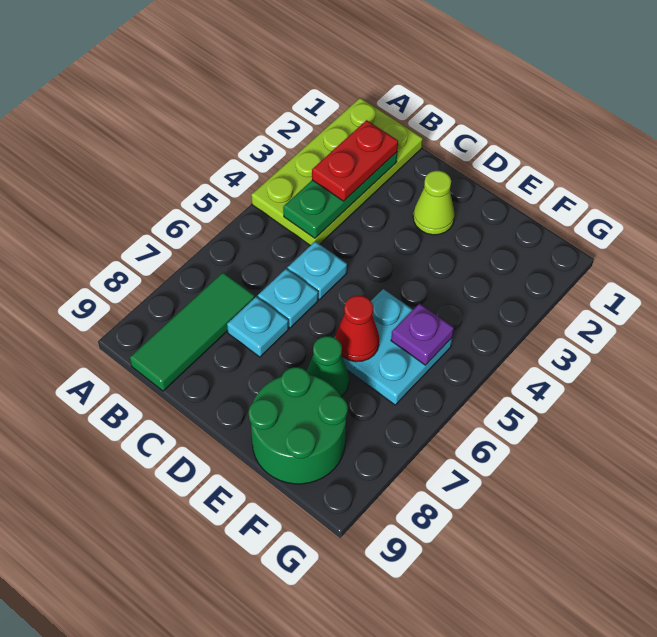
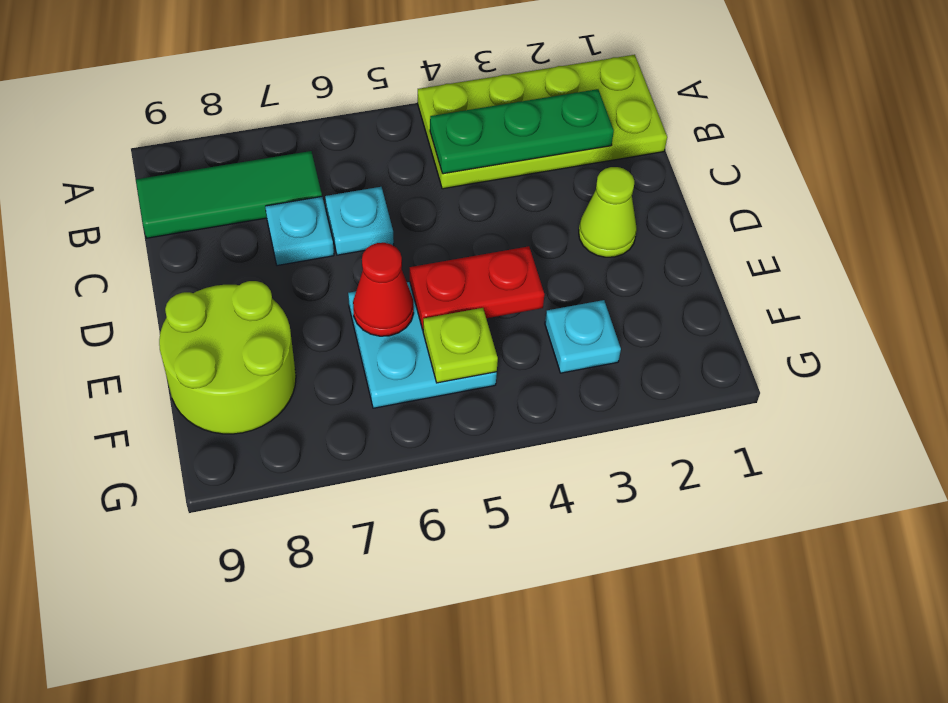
red plate B2:B3 level 3 -> red plate E4:E5 level 2
cyan plate C5 level 1 -> cyan plate F3 level 1
green cone E7 level 1 -> none
green round brick E8:F9 level 1 -> lime round brick E8:F9 level 1
purple plate F5 level 2 -> lime plate F5 level 2

